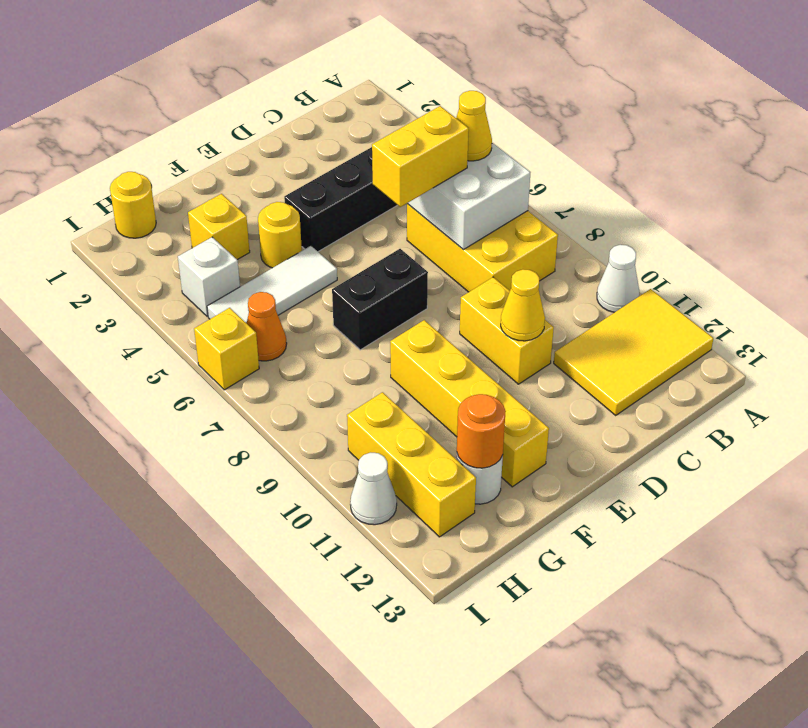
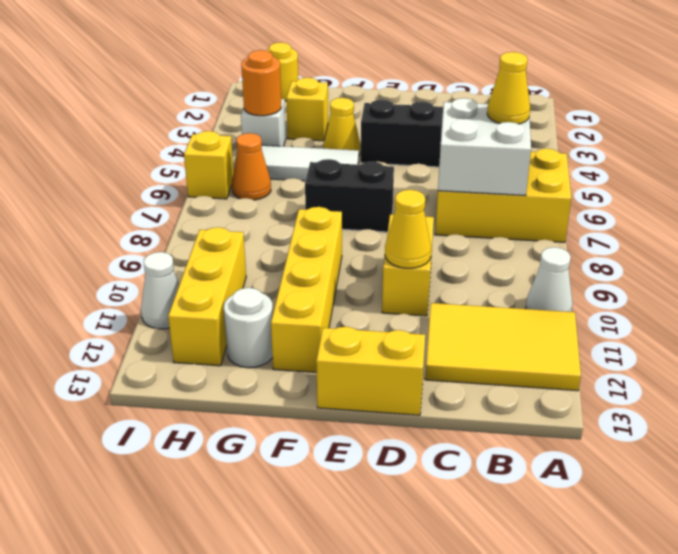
yellow brick B6:C8 level 1 -> yellow brick A6:C7 level 1
yellow brick C6:D6 level 3 -> yellow brick D13:E13 level 1
yellow round brick F4 level 1 -> yellow cone F4 level 1
orange round brick G12 level 2 -> orange round brick H4 level 2

